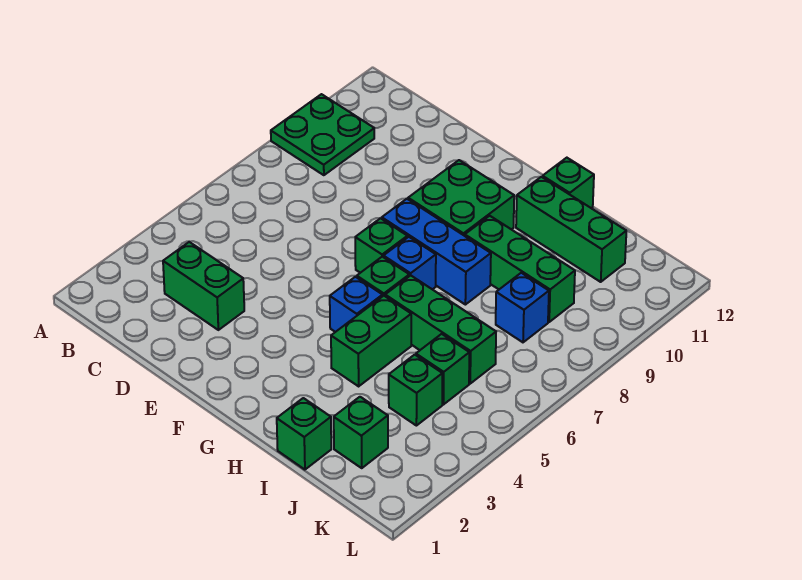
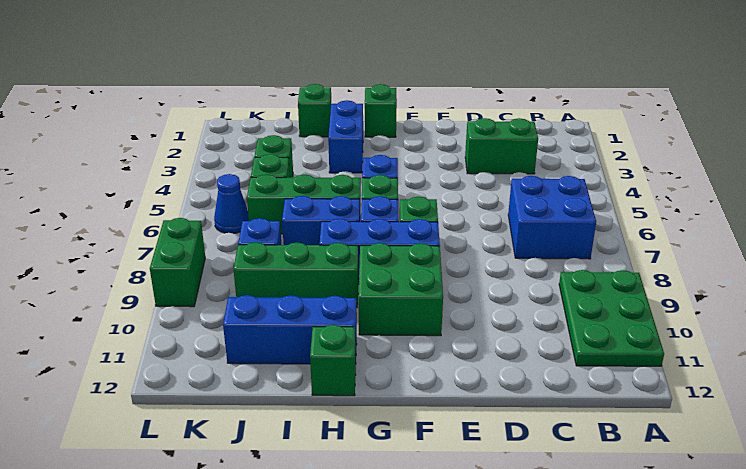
green plate A9:B10 level 1 -> green plate A9:B11 level 1
none -> blue brick B6:C7 level 1
none -> blue brick H2:H3 level 1
green brick H4:H5 level 1 -> green brick L8:L9 level 1
none -> blue brick H7:I7 level 1
green brick H11:J11 level 1 -> blue brick H11:J11 level 1
green brick J2 level 1 -> green brick G1 level 1
none -> blue cone K6 level 1

